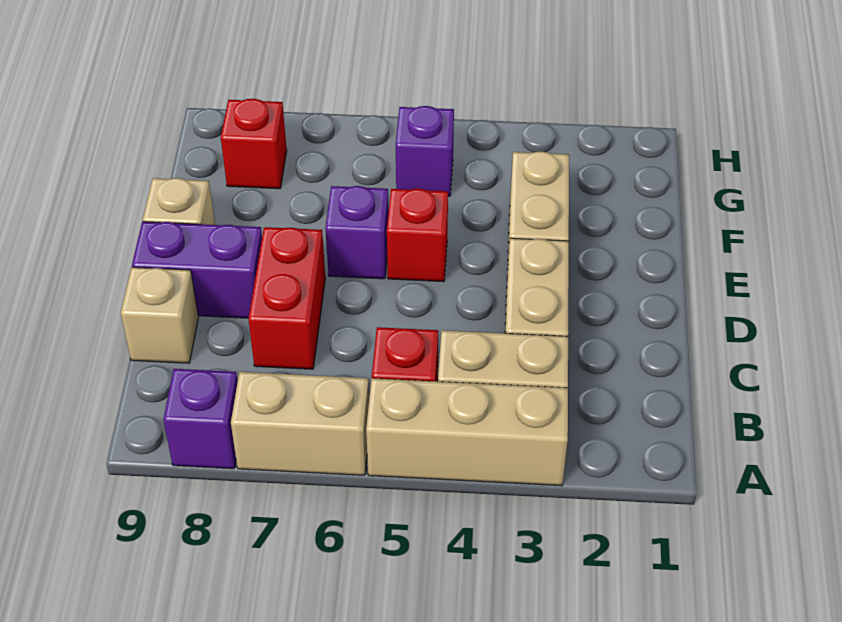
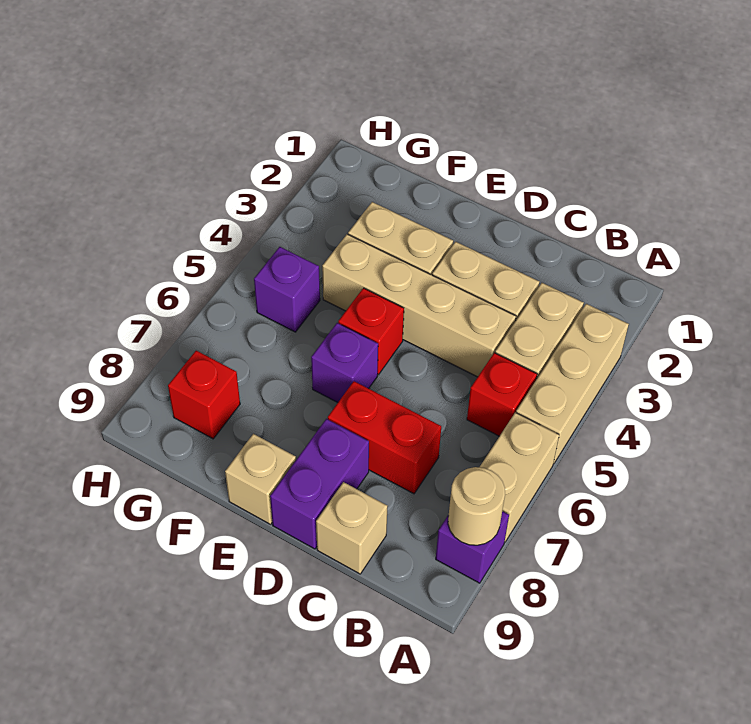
none -> tan round brick A8 level 2
none -> tan brick C4:F4 level 1

